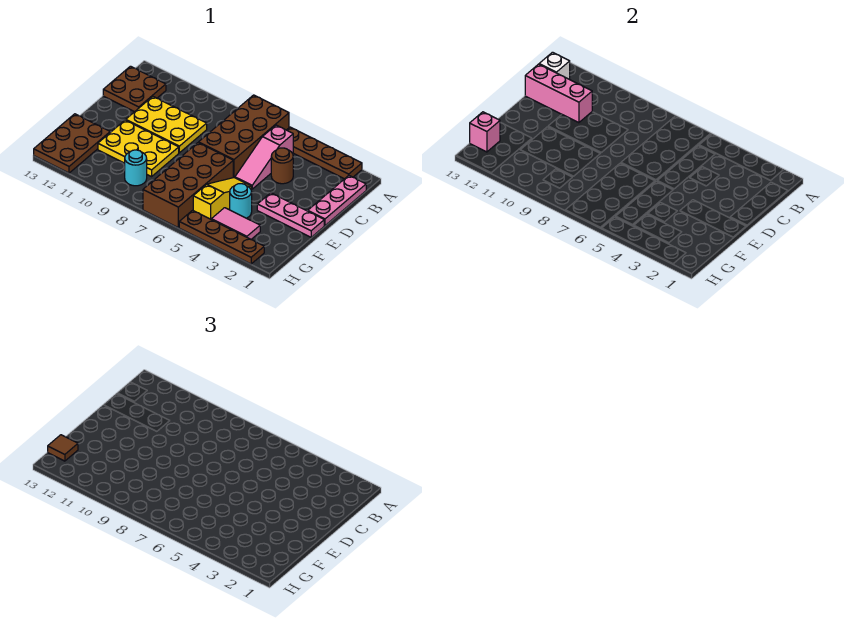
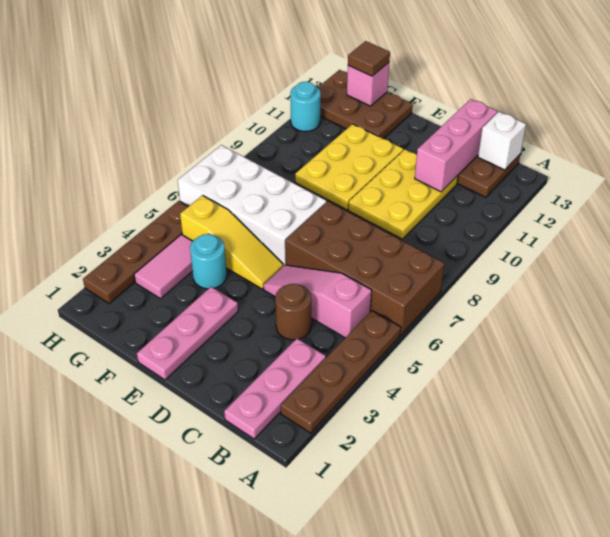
pink plate B1:D1 level 1 -> pink plate B1:B3 level 1
brown brick E6:H7 level 1 -> white brick E6:H7 level 1
cyan round brick G9 level 1 -> cyan round brick H11 level 1

